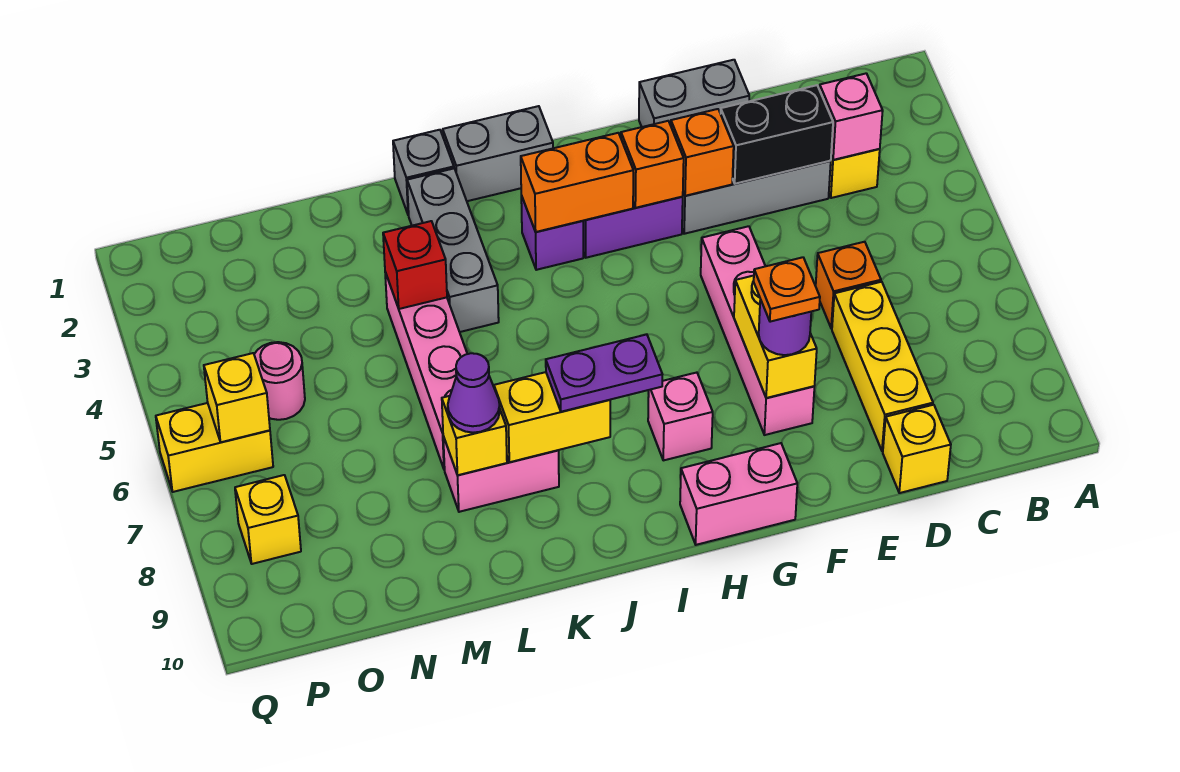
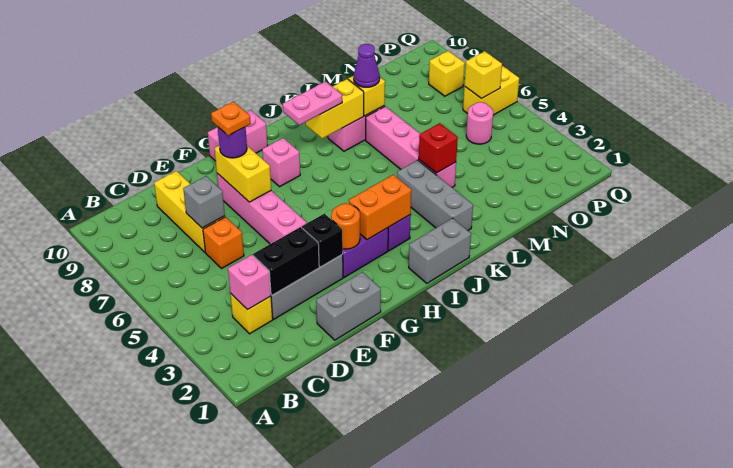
yellow brick D10 level 1 -> none
orange brick F3 level 2 -> black brick F3 level 2
orange brick G3 level 2 -> orange round brick G3 level 2
purple plate I8:J8 level 3 -> pink plate I8:J8 level 3
grey brick K1 level 1 -> grey brick D7 level 2

